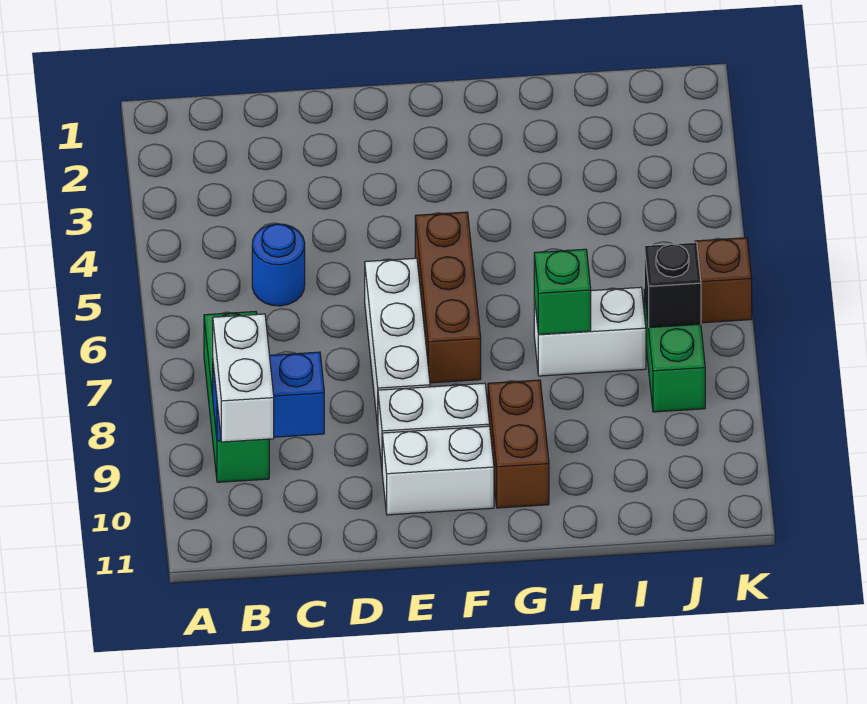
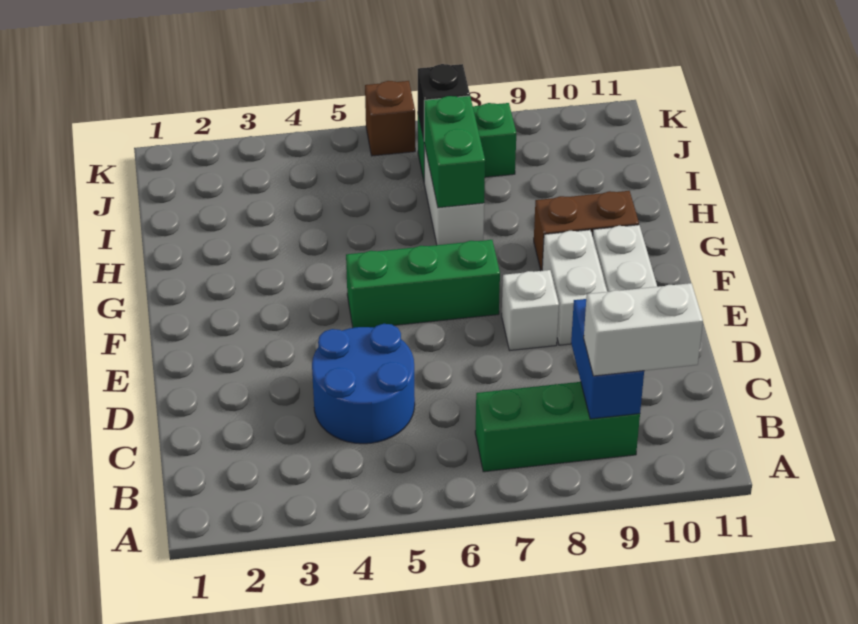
blue round brick C5 level 1 -> blue round brick C4:D5 level 1
white brick E6:E8 level 1 -> white brick E8 level 1
brown brick F5:F7 level 1 -> green brick F5:F7 level 1
green brick H7 level 2 -> green brick H7:I7 level 2

